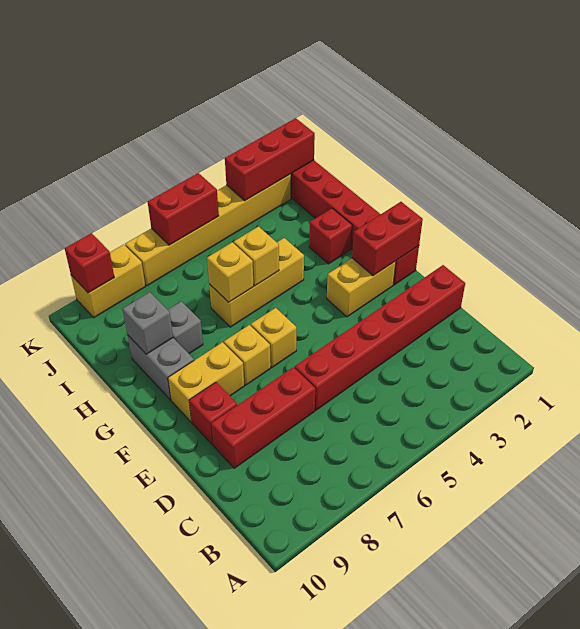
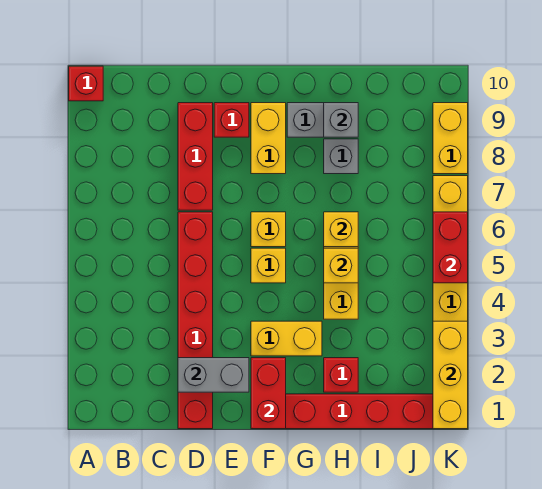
none -> grey brick D2:E2 level 2
yellow brick F2:F3 level 1 -> yellow brick F3:G3 level 1
yellow brick F7 level 1 -> yellow brick F5 level 1
red brick K1:K3 level 2 -> yellow brick K1:K3 level 2
red brick K9 level 2 -> red brick A10 level 1

